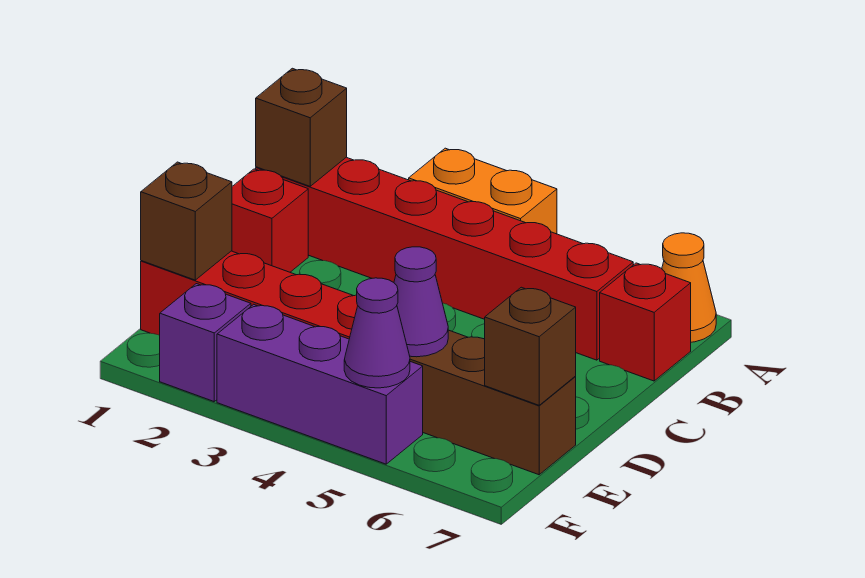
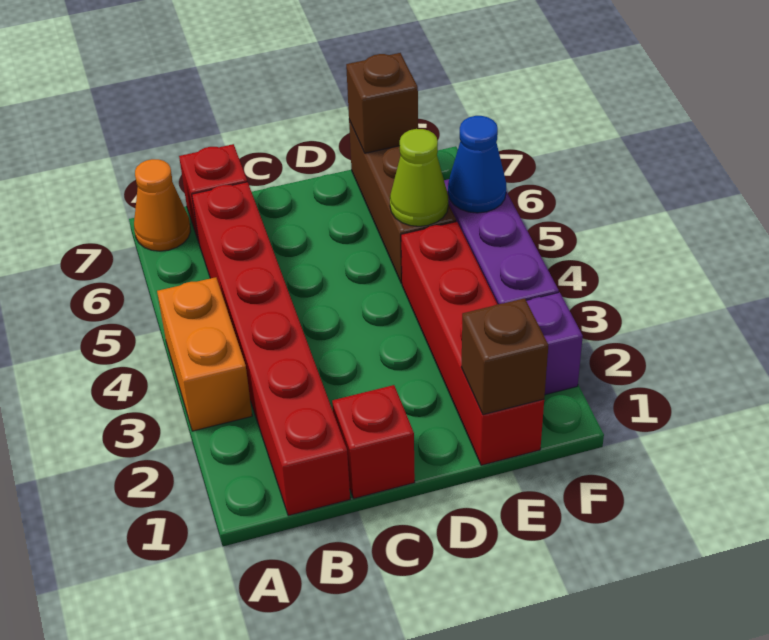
brown brick B1 level 2 -> none
purple cone E5 level 2 -> lime cone E5 level 2
purple cone F5 level 2 -> blue cone F5 level 2

